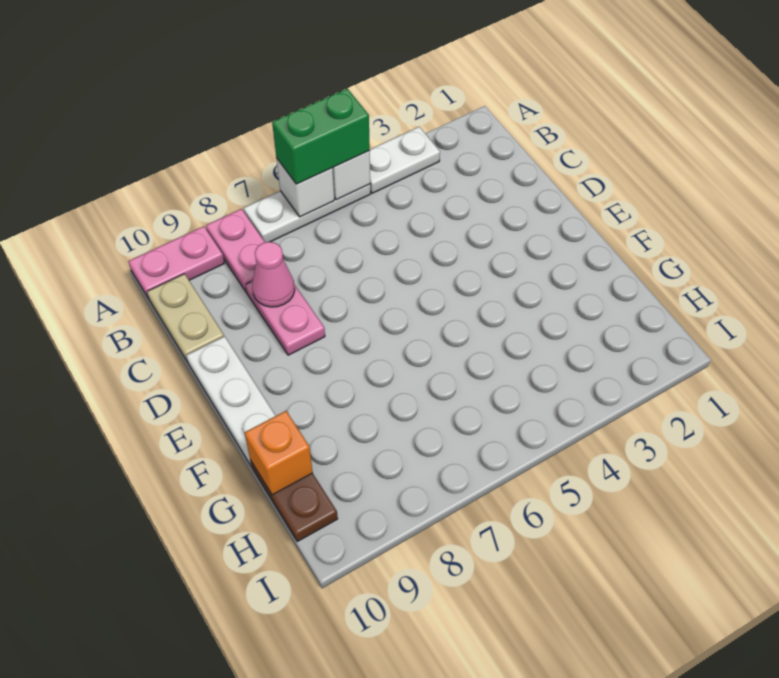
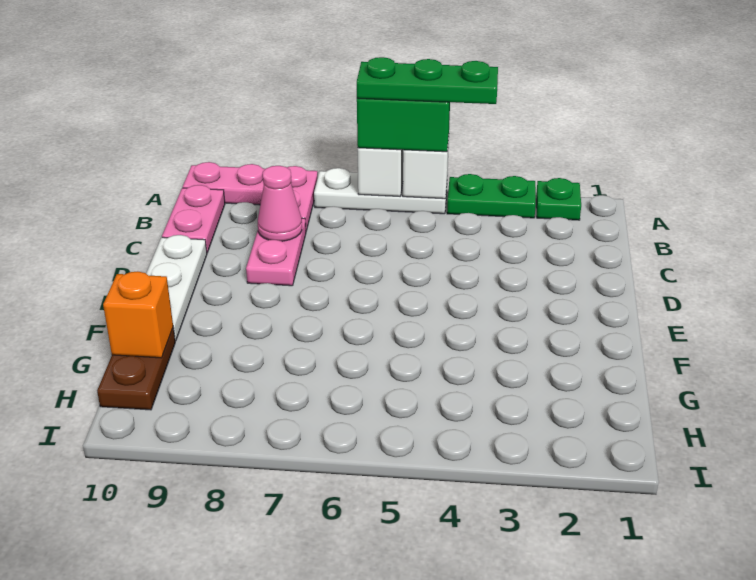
none -> green plate A2 level 1
white plate A3:A4 level 1 -> green plate A3:A4 level 1
none -> green plate A4:A6 level 4
tan plate B10:C10 level 1 -> pink plate B10:C10 level 1

